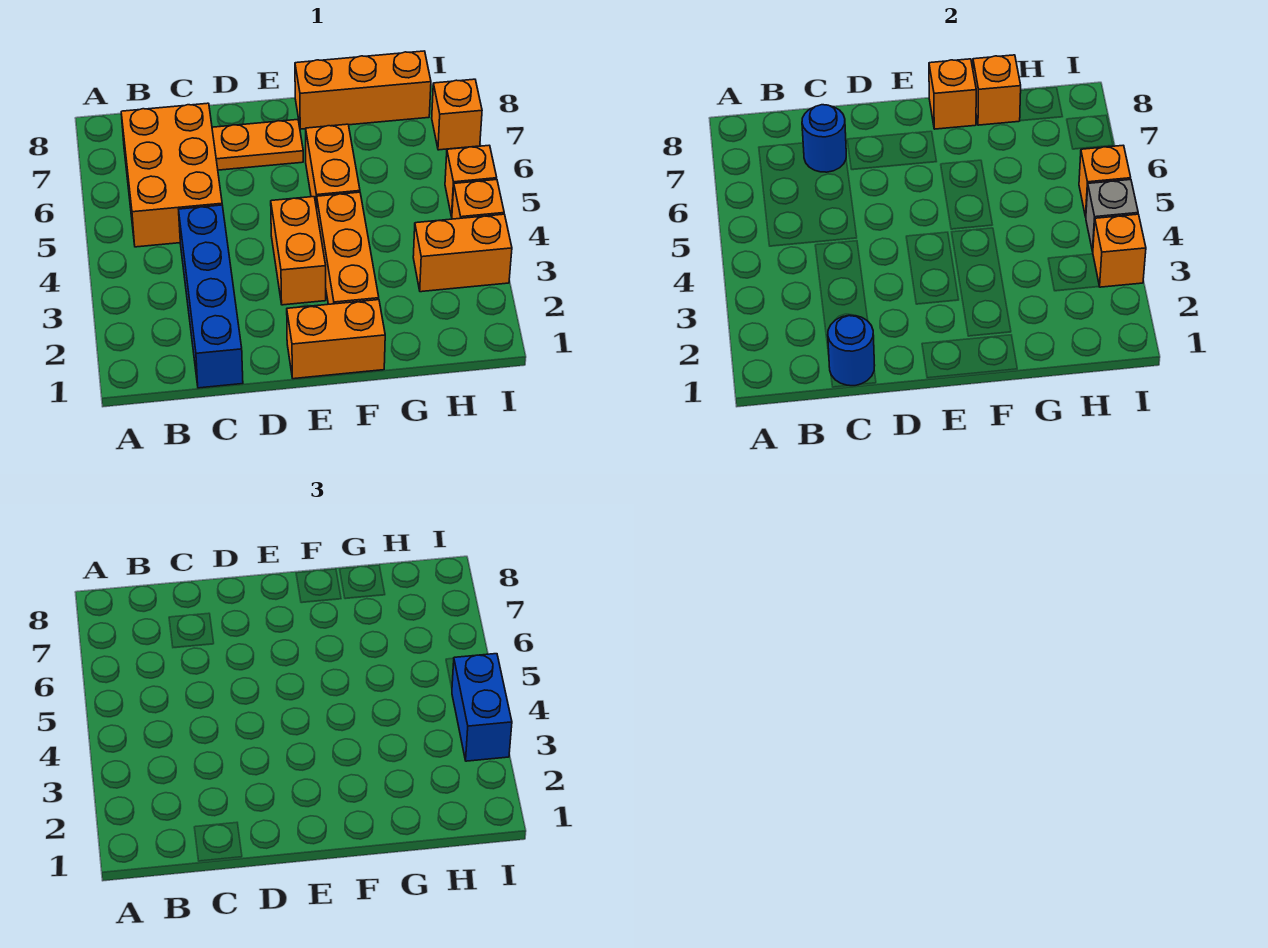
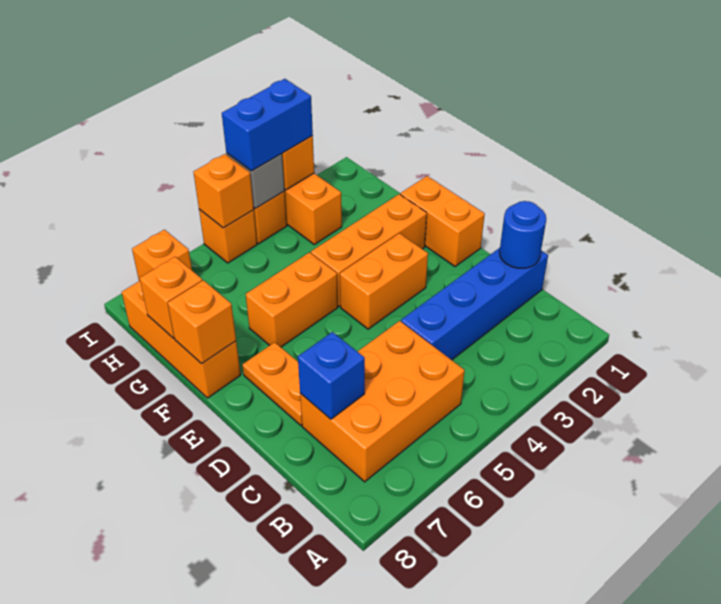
blue round brick C7 level 2 -> blue brick C7 level 2

